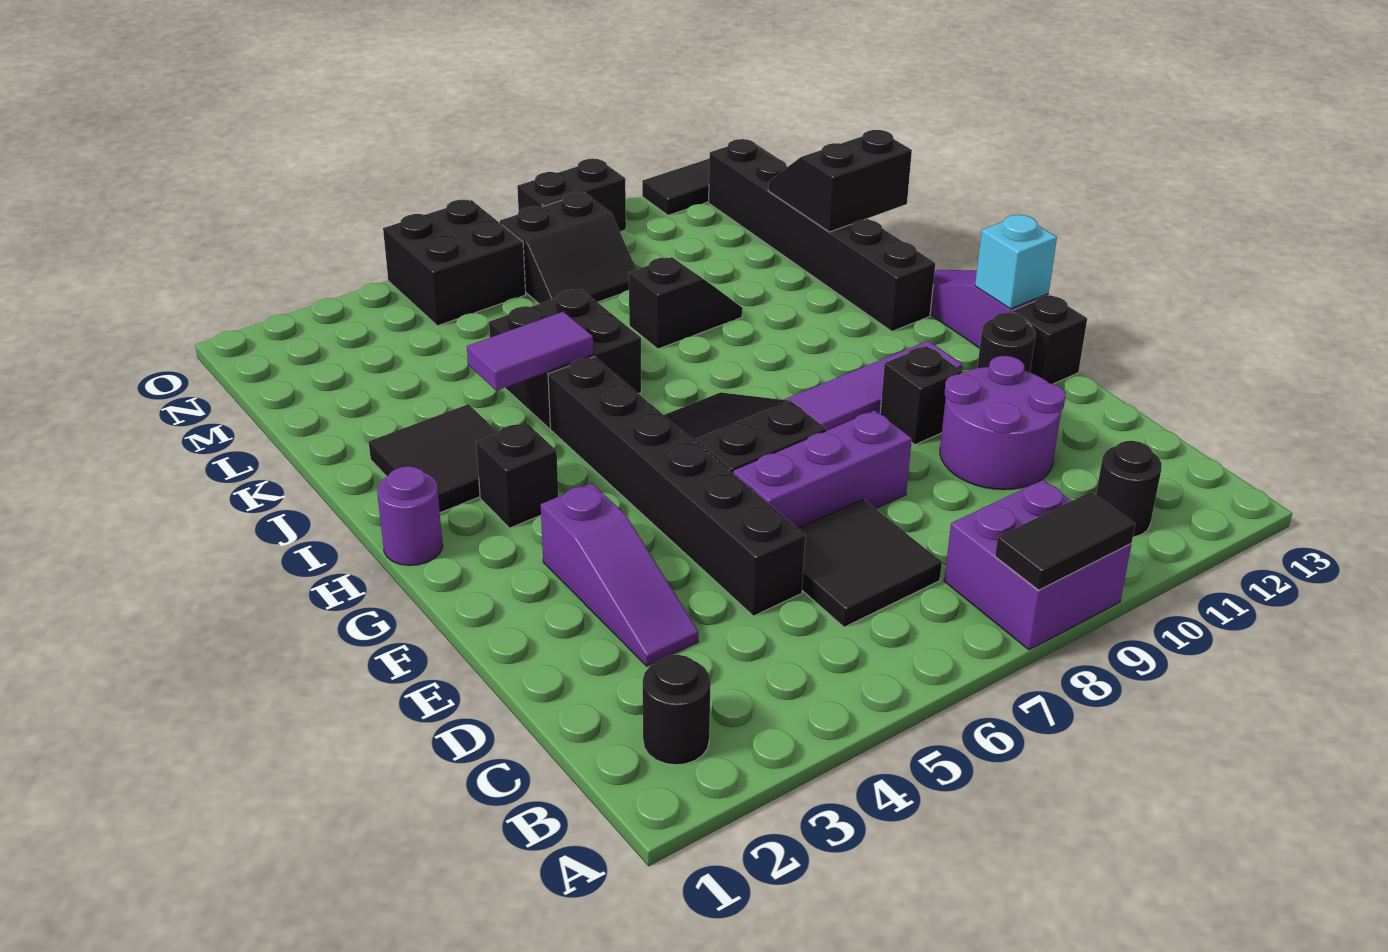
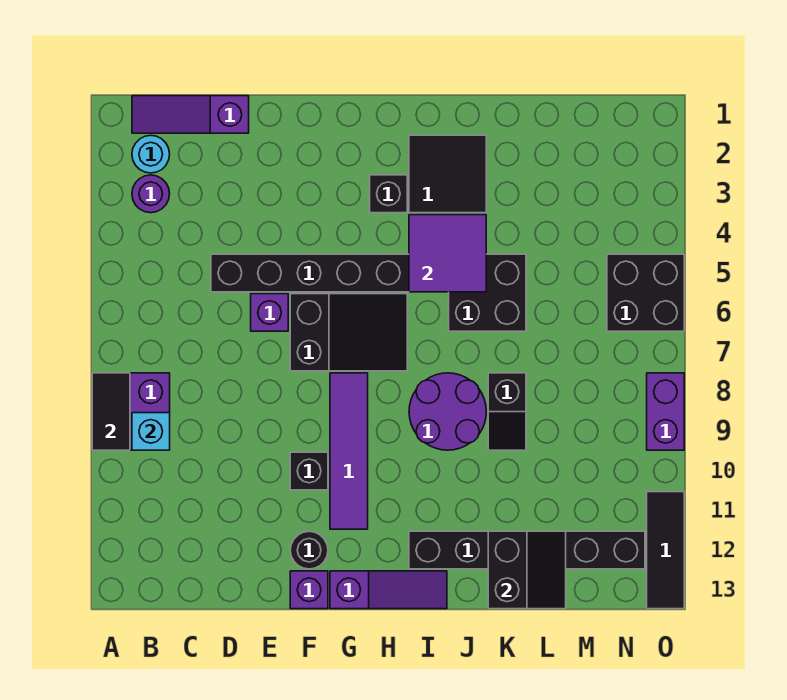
black round brick B2 level 1 -> cyan round brick B2 level 1
black round brick B11 level 1 -> none
black tile C6:D7 level 1 -> none
purple slope D3:F3 level 1 top F -> purple slope B1:D1 level 1 top D
purple round brick D10:E11 level 1 -> purple round brick I8:J9 level 1
purple brick E6:E8 level 1 -> purple brick E6 level 1
black brick F13 level 1 -> purple brick F13 level 1
cyan brick G13 level 2 -> cyan brick B9 level 2
purple round brick H1 level 1 -> purple round brick B3 level 1
purple tile J4:J5 level 2 -> purple tile I4:J5 level 2
black slope M7:N8 level 1 top N -> none
black brick O8:O9 level 1 -> purple brick O8:O9 level 1

